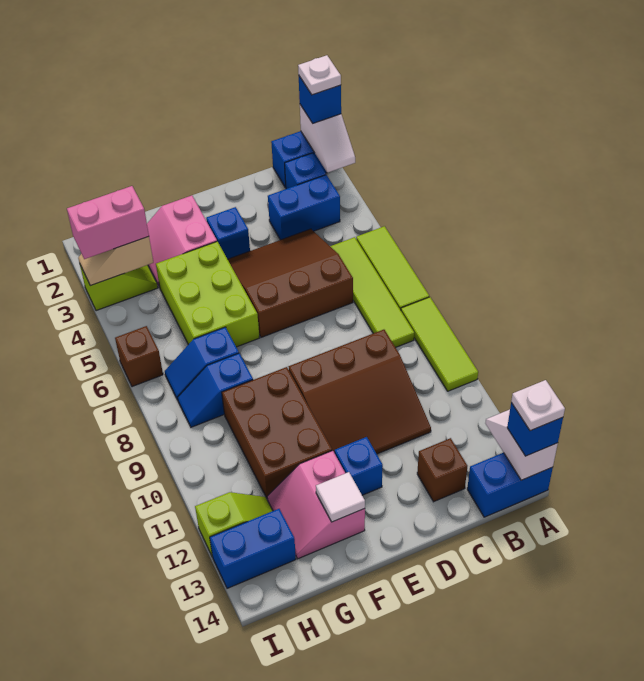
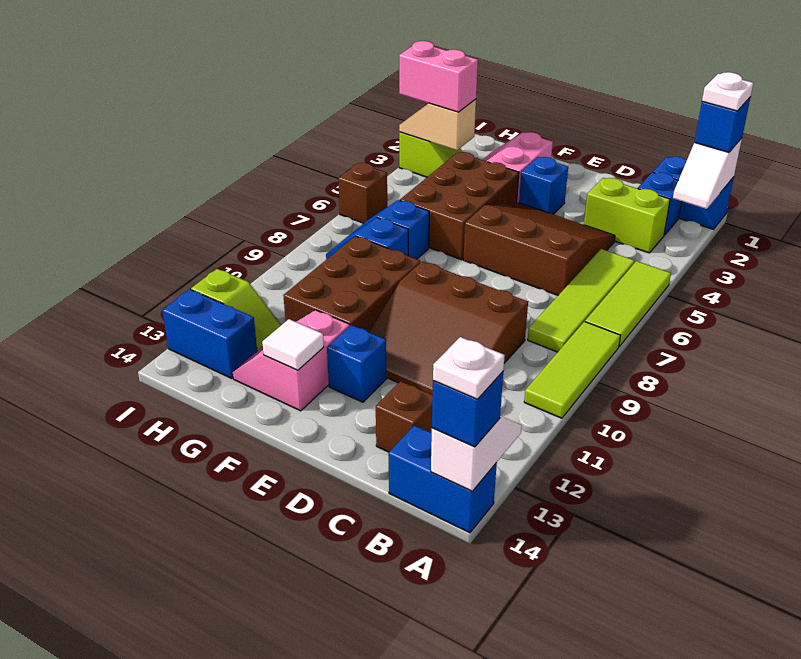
blue brick B3:C3 level 1 -> lime brick B3:C3 level 1
lime brick F4:G6 level 1 -> brown brick F4:G6 level 1

